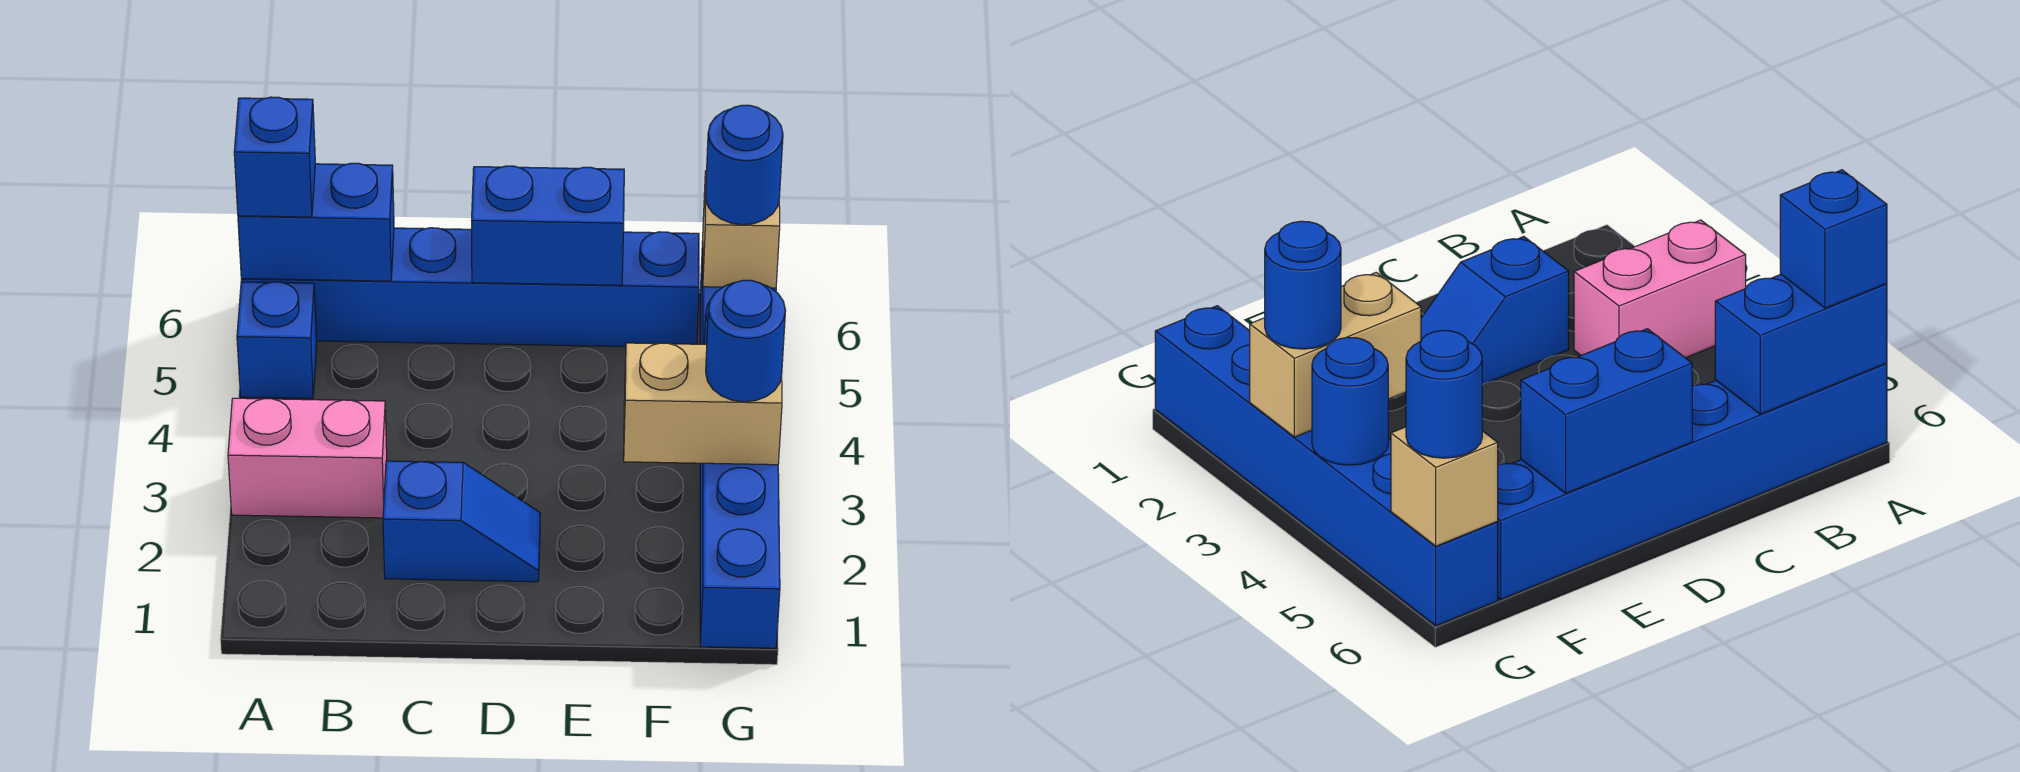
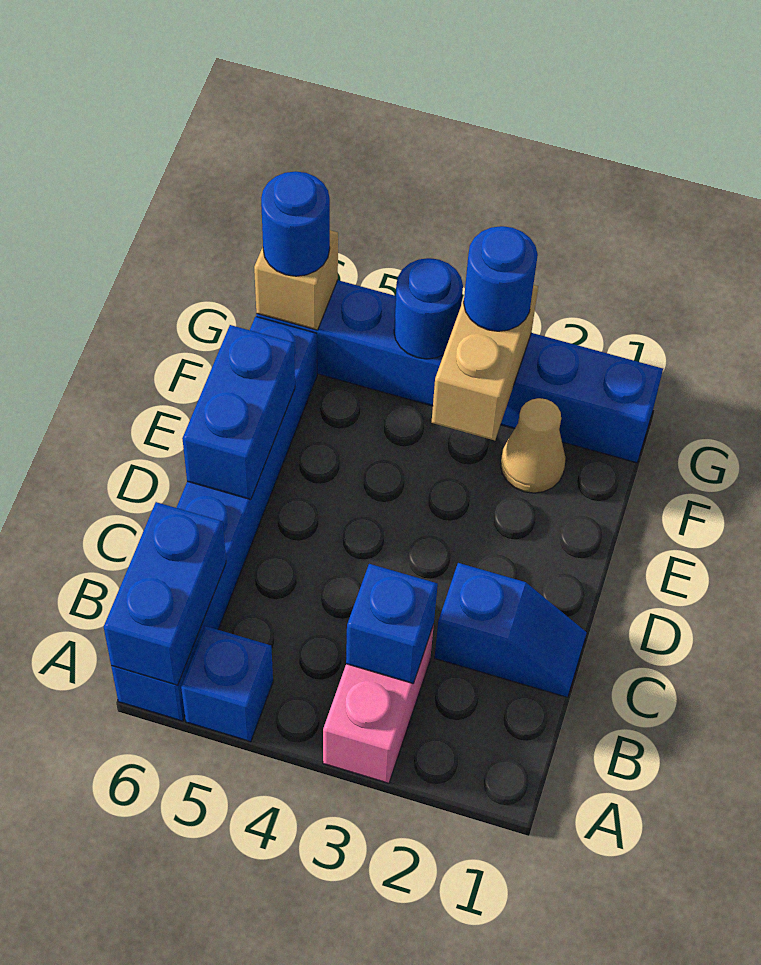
blue brick A6 level 3 -> blue brick B3 level 2
blue slope C2:D2 level 1 top C -> blue slope C1:C2 level 1 top 2
none -> tan cone F2 level 1

